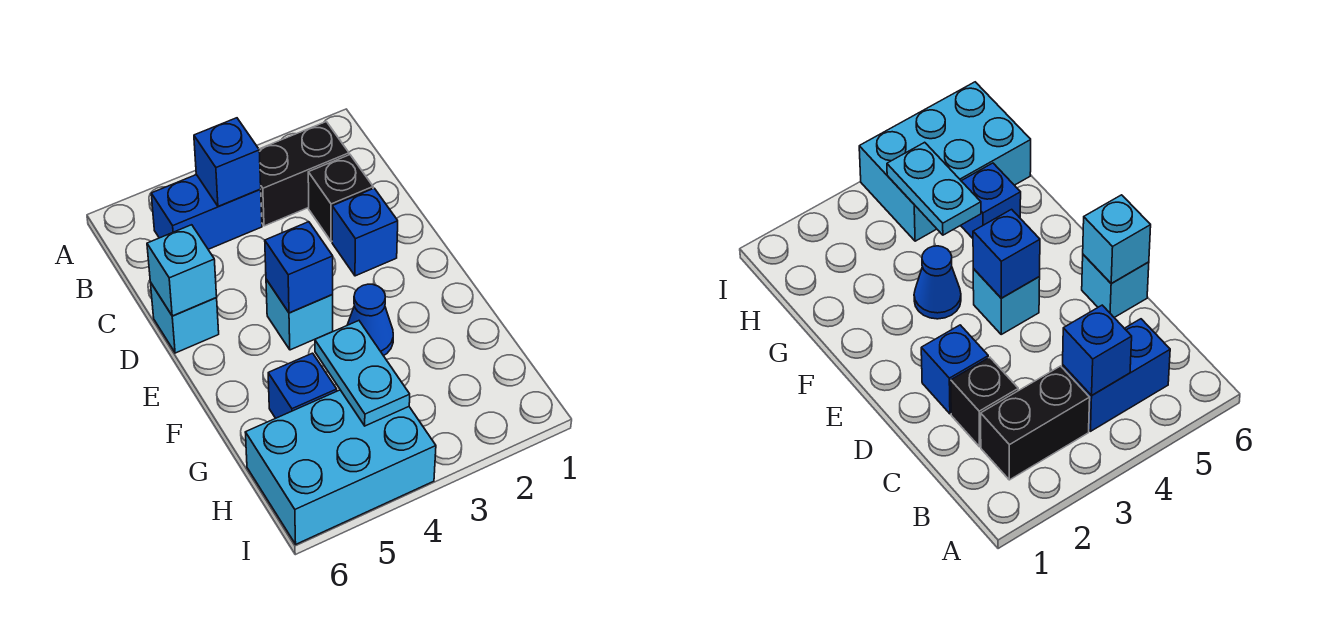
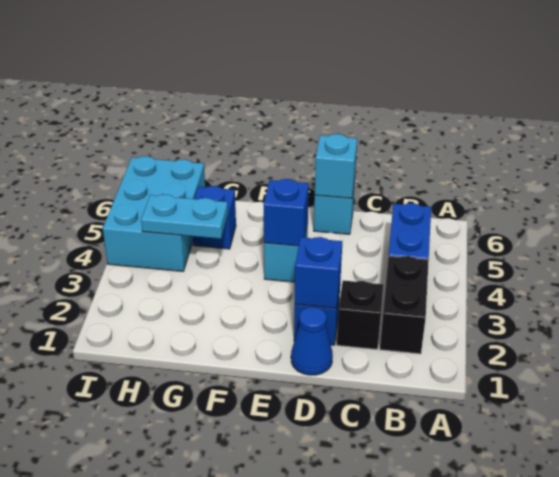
blue brick B4 level 2 -> blue brick D2 level 2
blue cone F3 level 1 -> blue cone D1 level 1

